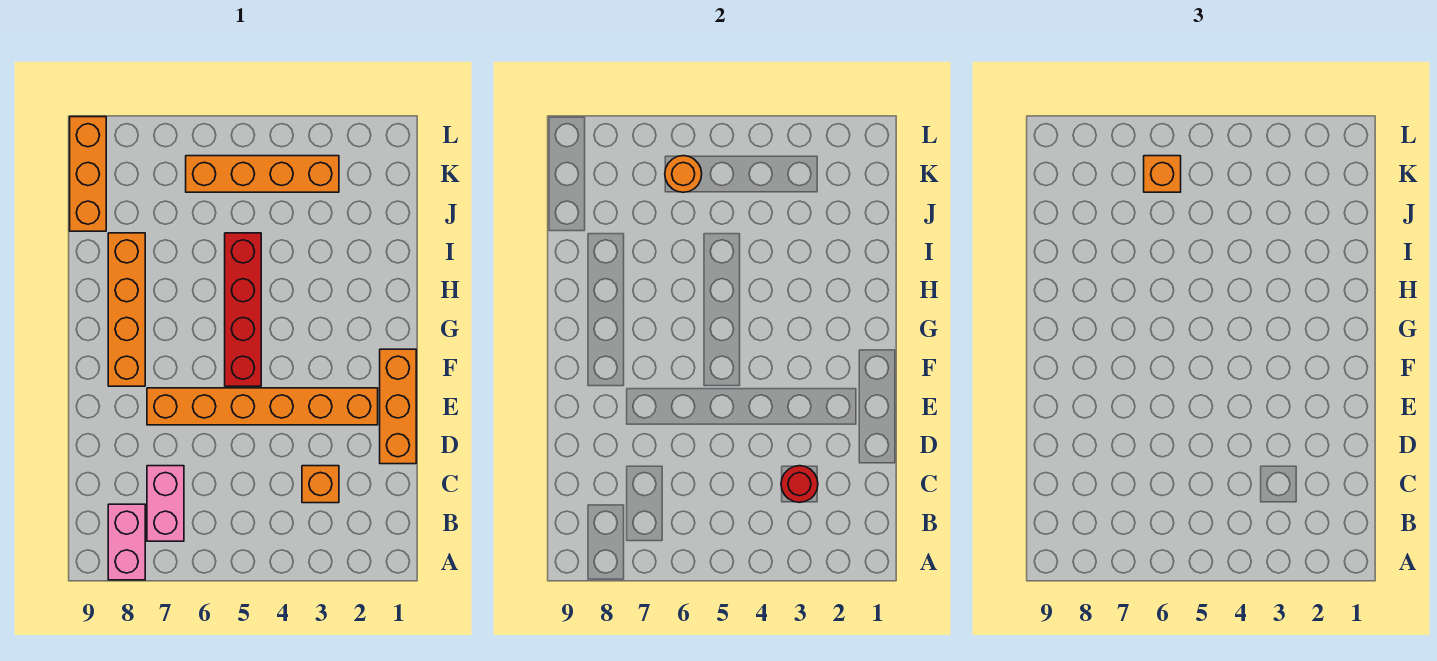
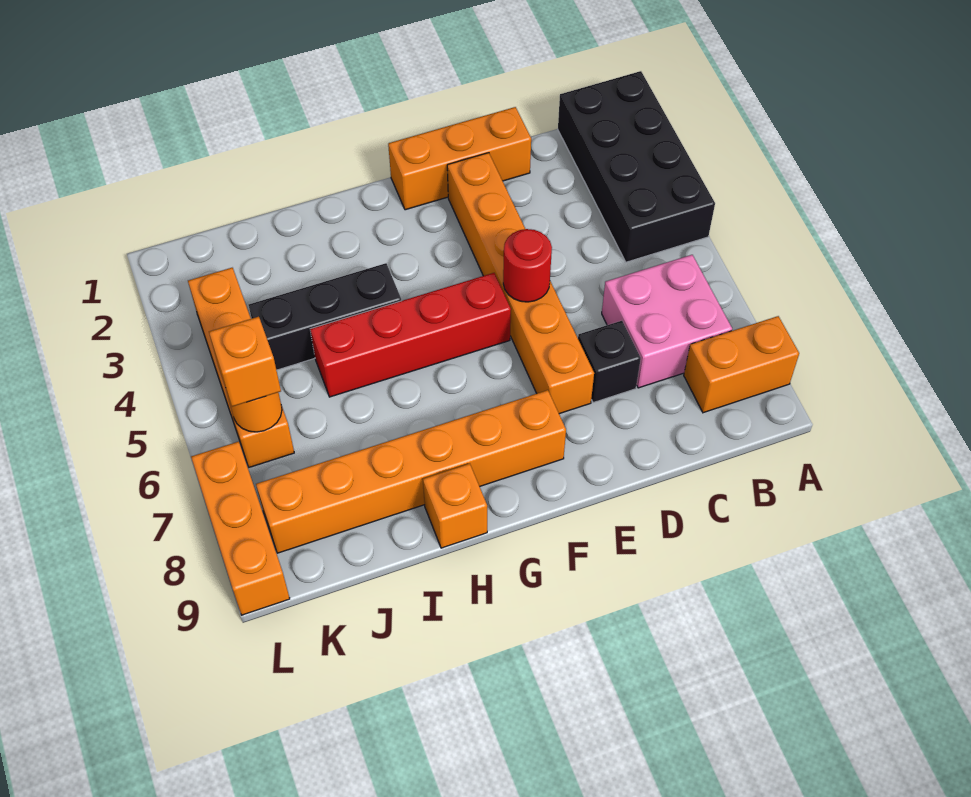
none -> black brick A1:B4 level 1
pink brick A8:B8 level 1 -> orange brick A8:B8 level 1
pink brick B7:C7 level 1 -> pink brick B6:C7 level 1
orange brick C3 level 1 -> orange brick H9 level 1
red round brick C3 level 2 -> red round brick E5 level 2
none -> black brick D7 level 1
orange brick F8:I8 level 1 -> orange brick F8:K8 level 1
none -> black brick H4:J4 level 1
orange brick J9:L9 level 1 -> orange brick L7:L9 level 1

